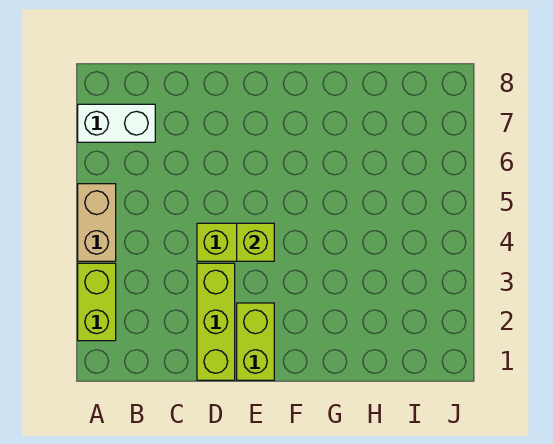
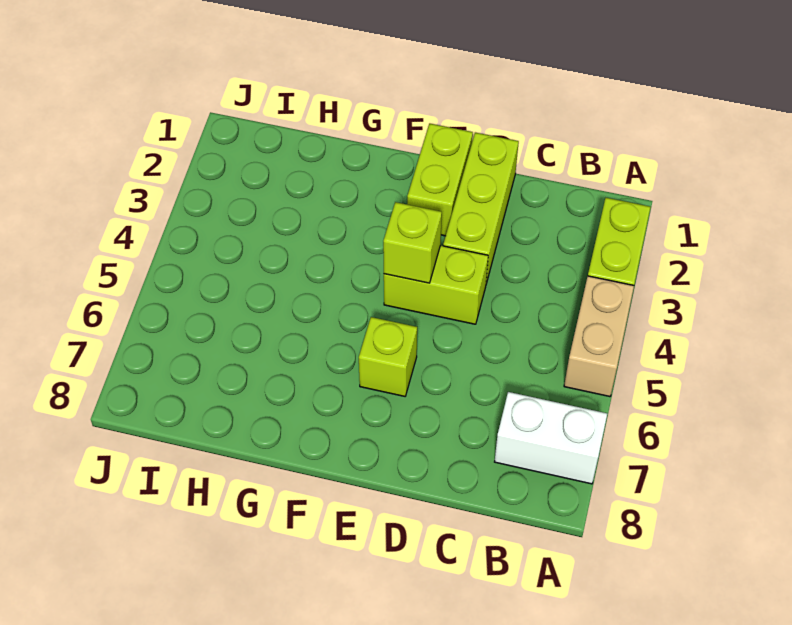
none -> lime brick E6 level 1

